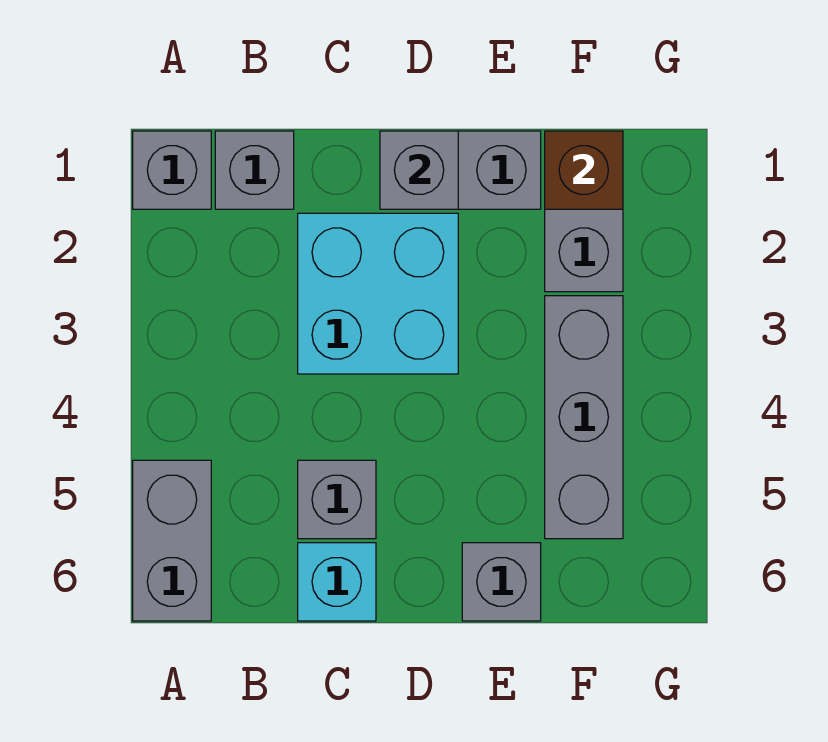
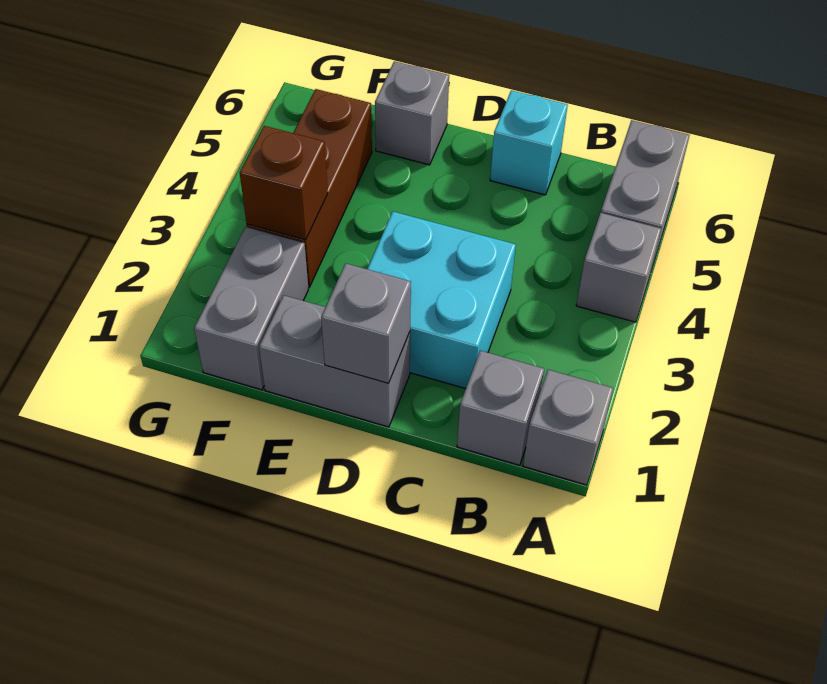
grey brick C5 level 1 -> grey brick A4 level 1
brown brick F1 level 2 -> brown brick F3 level 2
grey brick F3:F5 level 1 -> brown brick F3:F5 level 1

